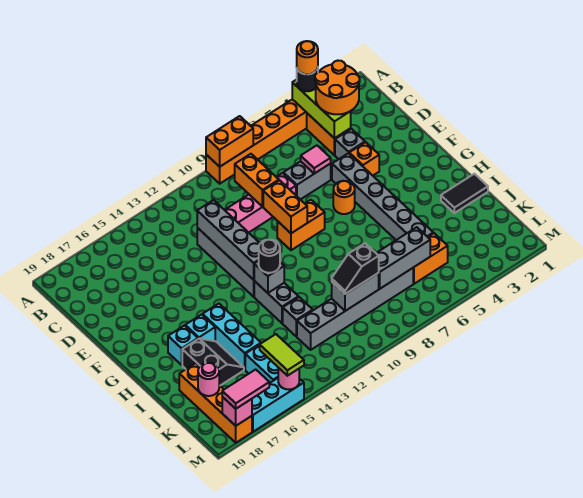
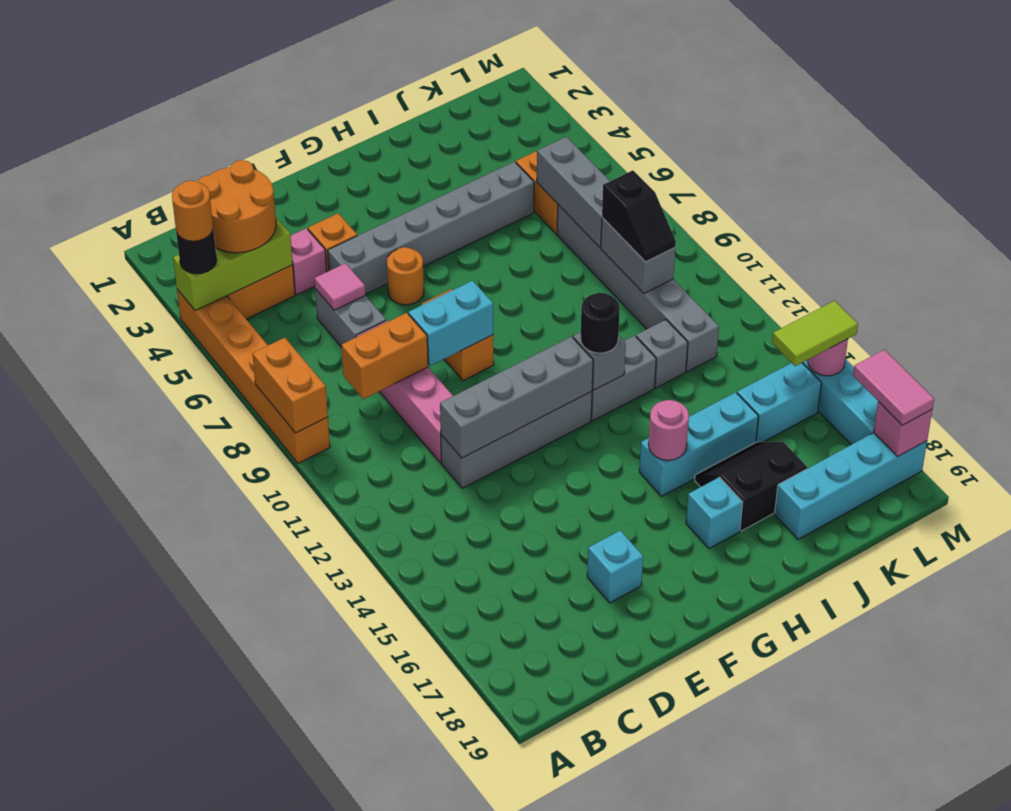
grey brick D4 level 1 -> pink brick D4 level 1
orange brick E9:F9 level 2 -> cyan brick E9:F9 level 2
cyan brick H16 level 1 -> cyan brick E17 level 1
black tile I1:I2 level 1 -> none
orange brick J18:M18 level 1 -> cyan brick J18:M18 level 1
pink round brick K18 level 2 -> pink round brick H15 level 2

